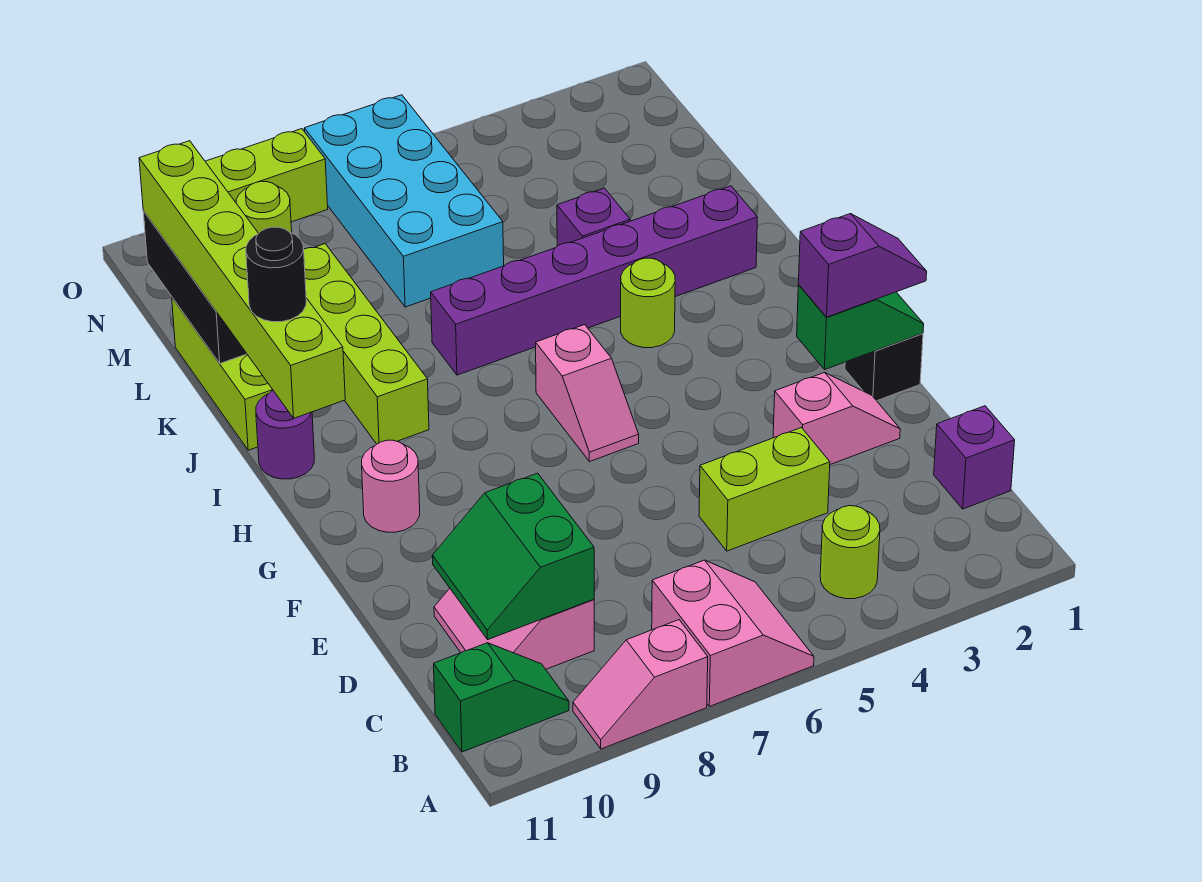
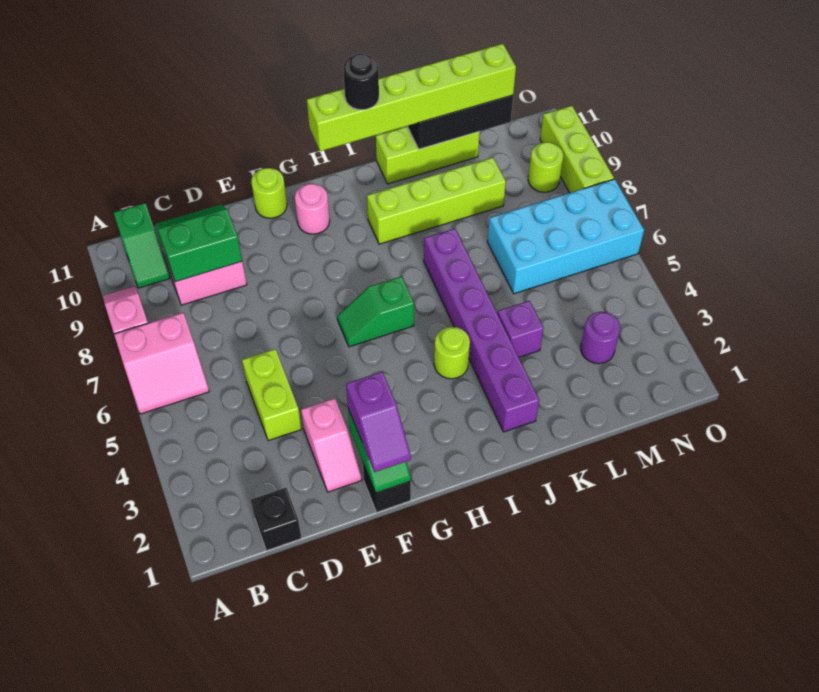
lime round brick B4 level 1 -> lime round brick F11 level 1
purple brick C1 level 1 -> black brick C1 level 1
pink slope G6:H6 level 1 top H -> green slope G6:H6 level 1 top H
purple round brick I11 level 1 -> purple round brick M3 level 1

